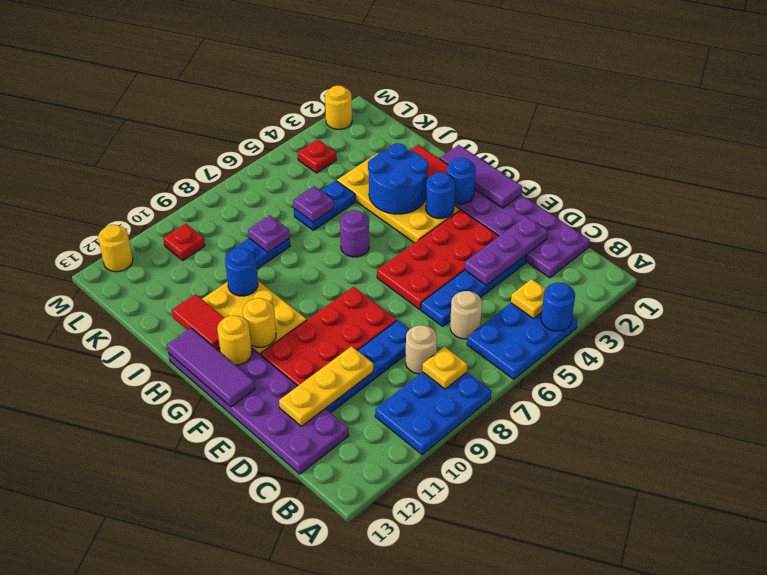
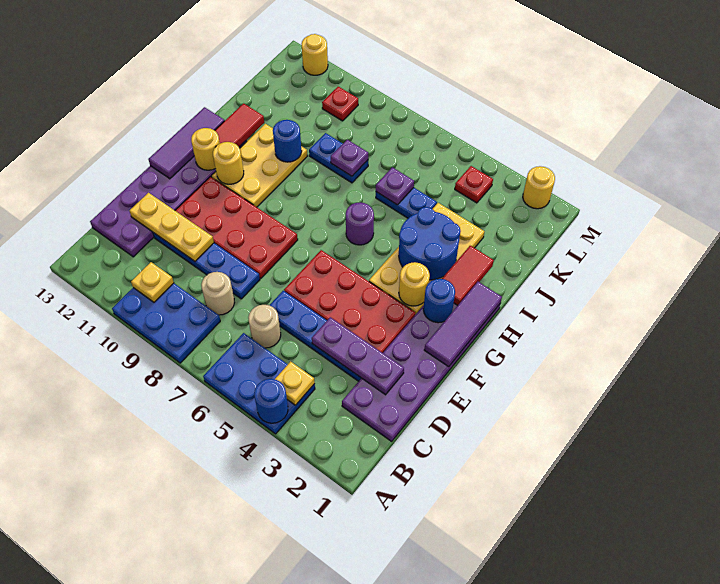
yellow plate B8 level 2 -> yellow plate B10 level 2
blue round brick G3 level 2 -> yellow round brick G3 level 2

